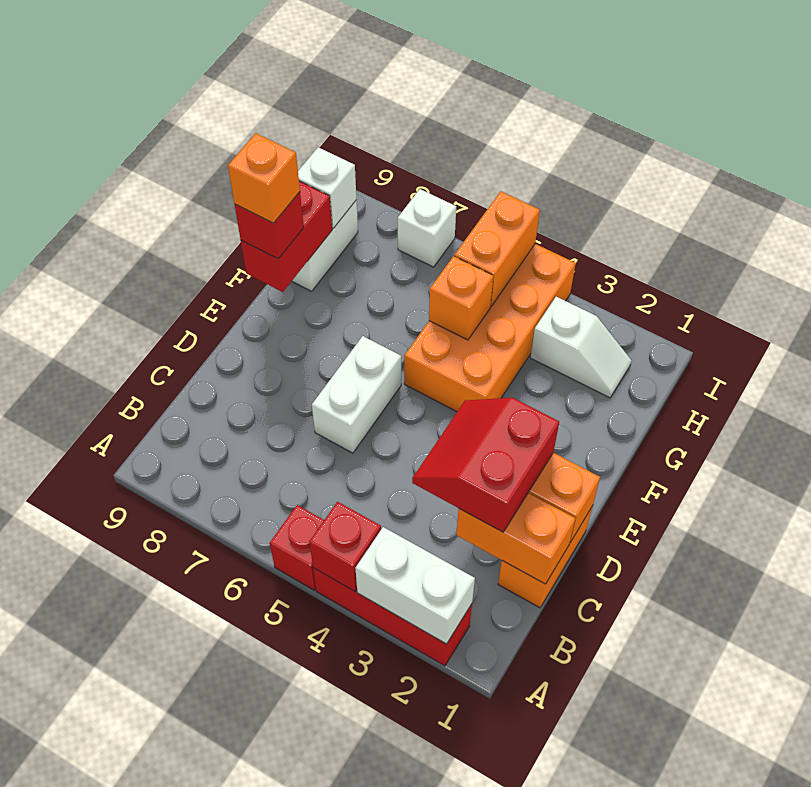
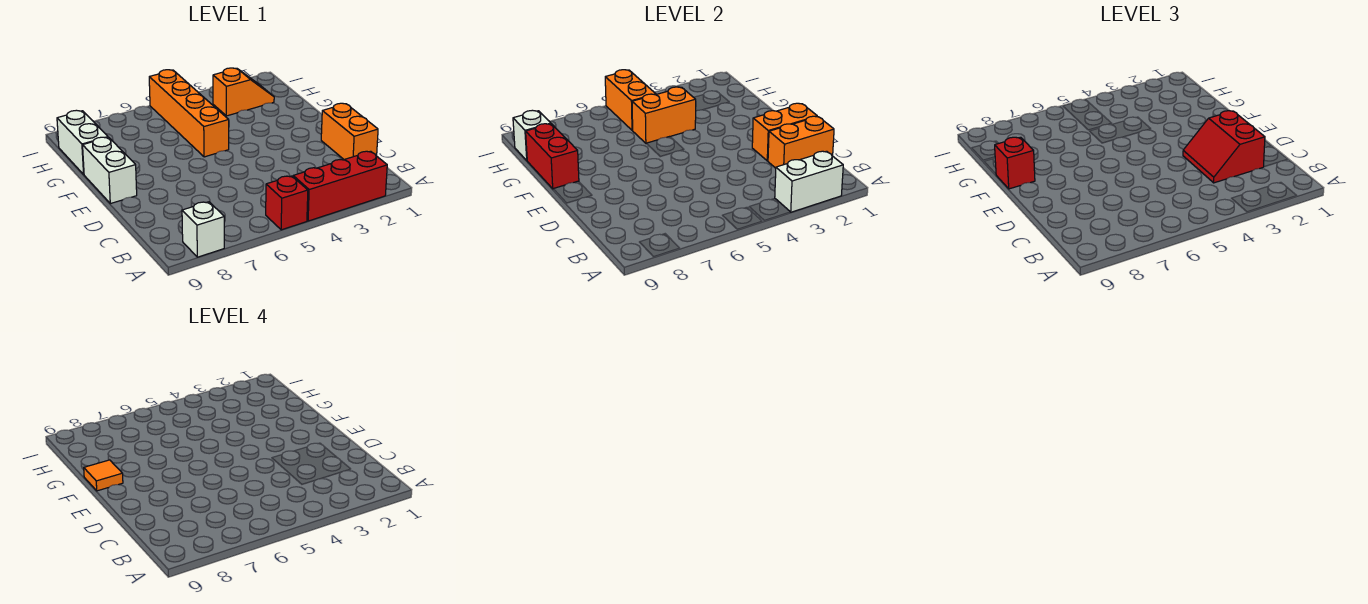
red brick A4 level 2 -> none
white brick D6:E6 level 1 -> white brick E9:F9 level 1
orange brick F4:I5 level 1 -> orange brick F5:I5 level 1
orange brick F9 level 4 -> orange tile F9 level 4
orange brick G5 level 2 -> orange brick G4:G5 level 2
white slope H2:H3 level 1 top 3 -> orange slope H2:H3 level 1 top 3
white brick I7 level 1 -> white brick A8 level 1

